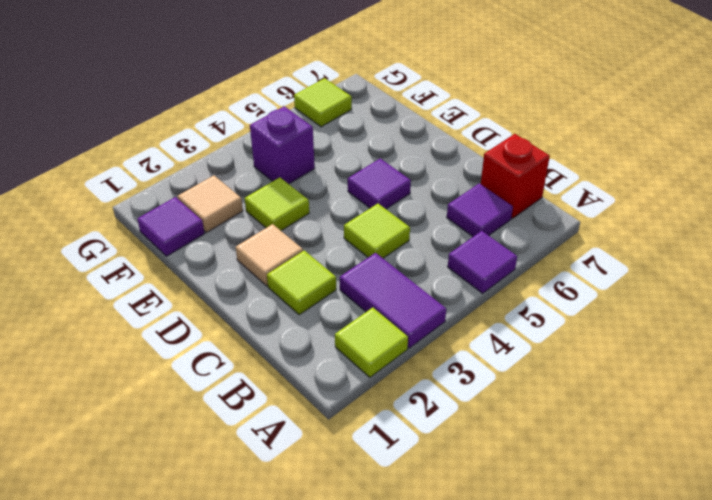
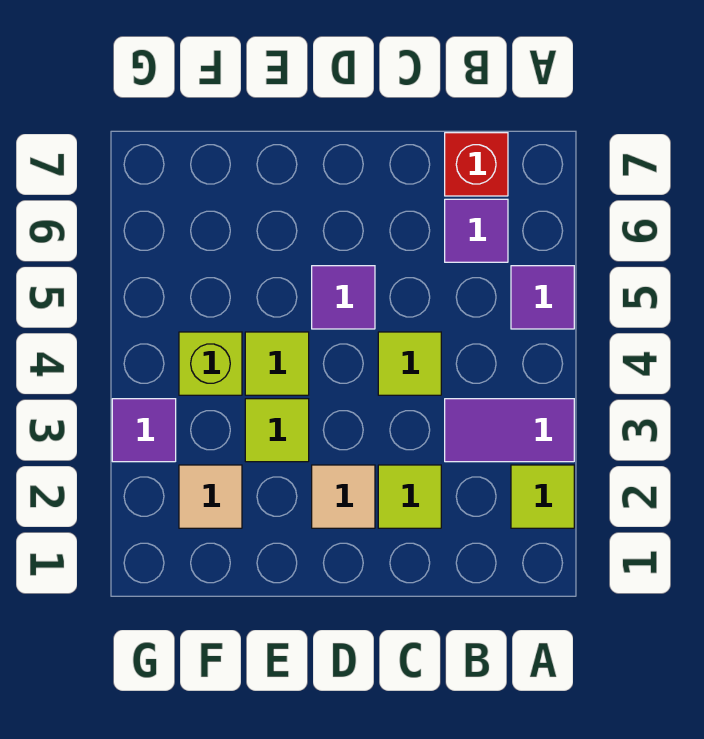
purple tile F1 level 1 -> purple tile G3 level 1
purple brick F4 level 1 -> lime brick F4 level 1
lime tile G6 level 1 -> lime tile E4 level 1

